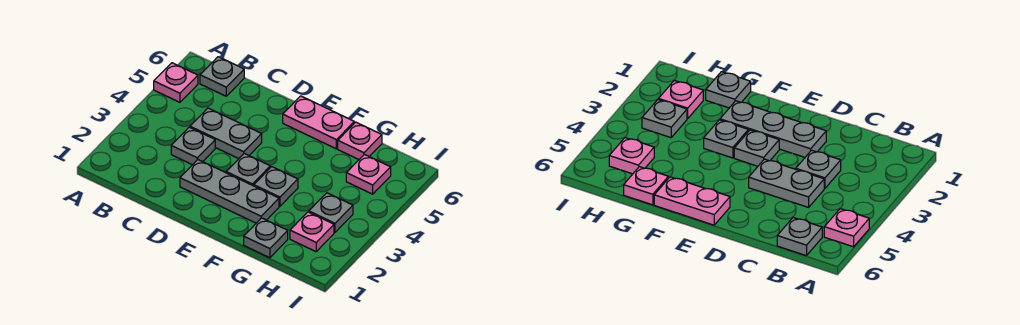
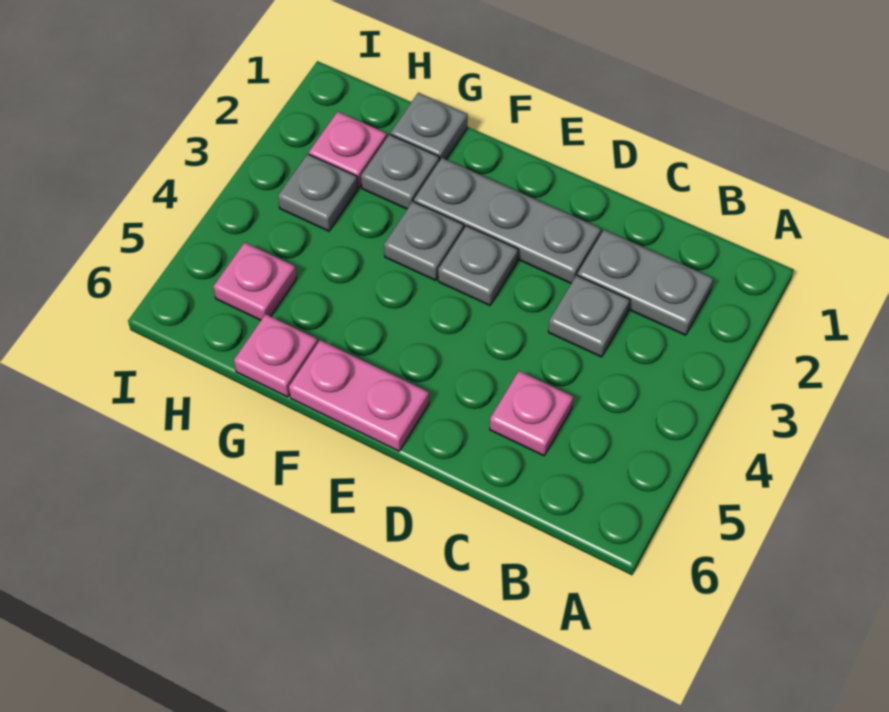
pink plate A5 level 1 -> pink plate C5 level 1
grey plate B6 level 1 -> grey plate G2 level 1
grey plate C4:D4 level 1 -> grey plate B2:C2 level 1

